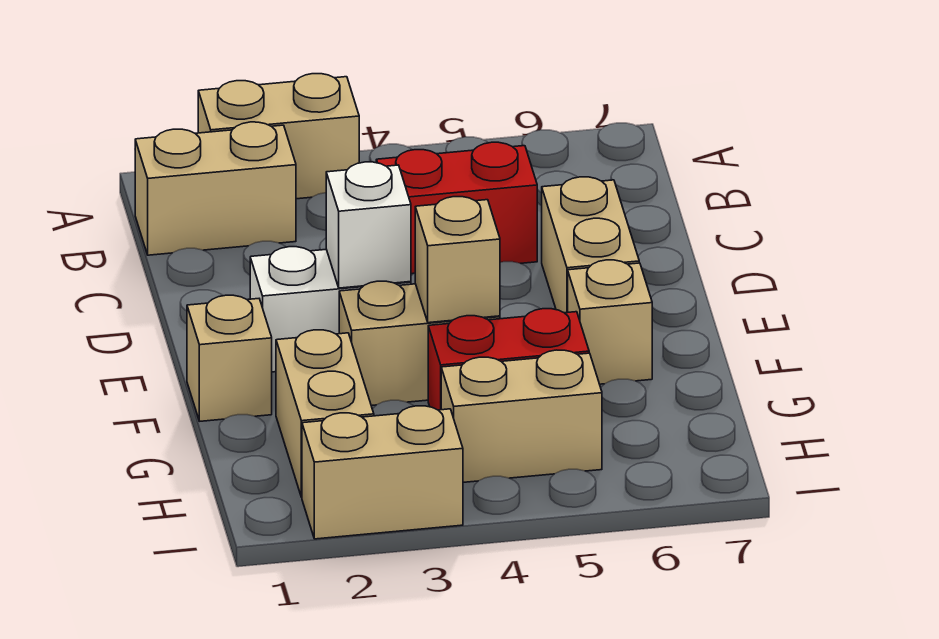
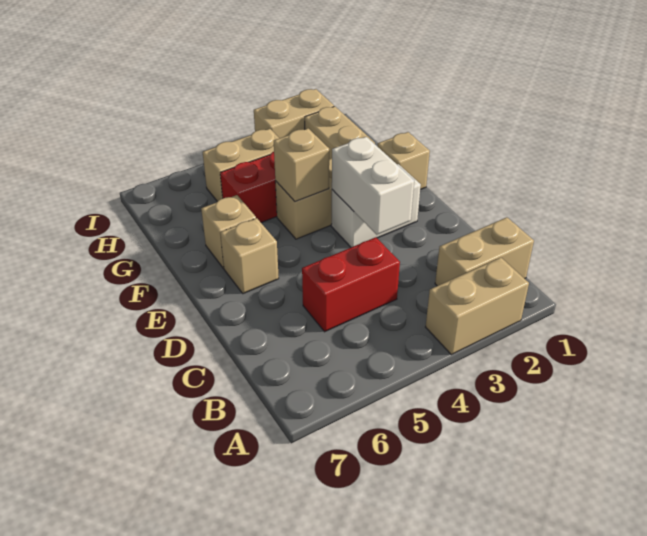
tan brick D6:E6 level 1 -> tan brick E6 level 1
white brick E3 level 2 -> white brick D3:E3 level 2

